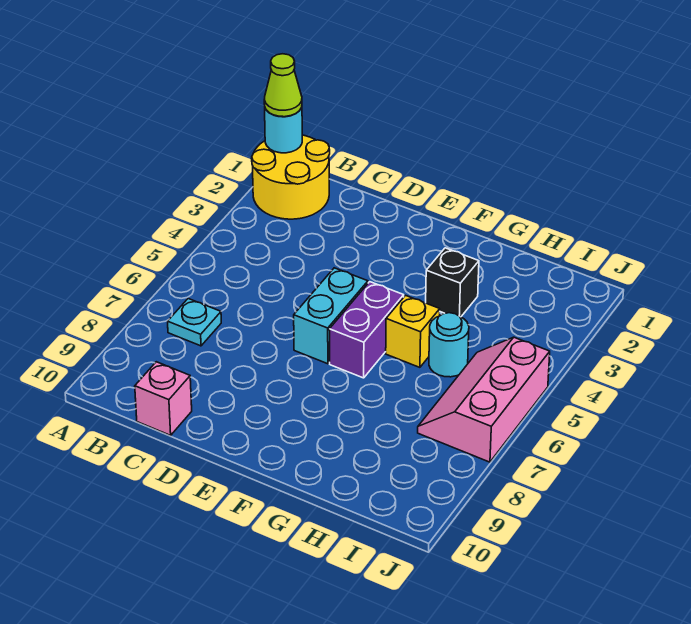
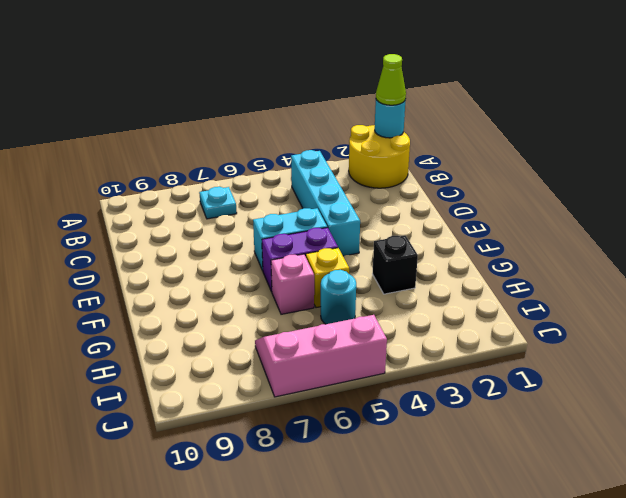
none -> cyan brick B4:E4 level 1
pink brick C10 level 1 -> pink brick G6 level 1

